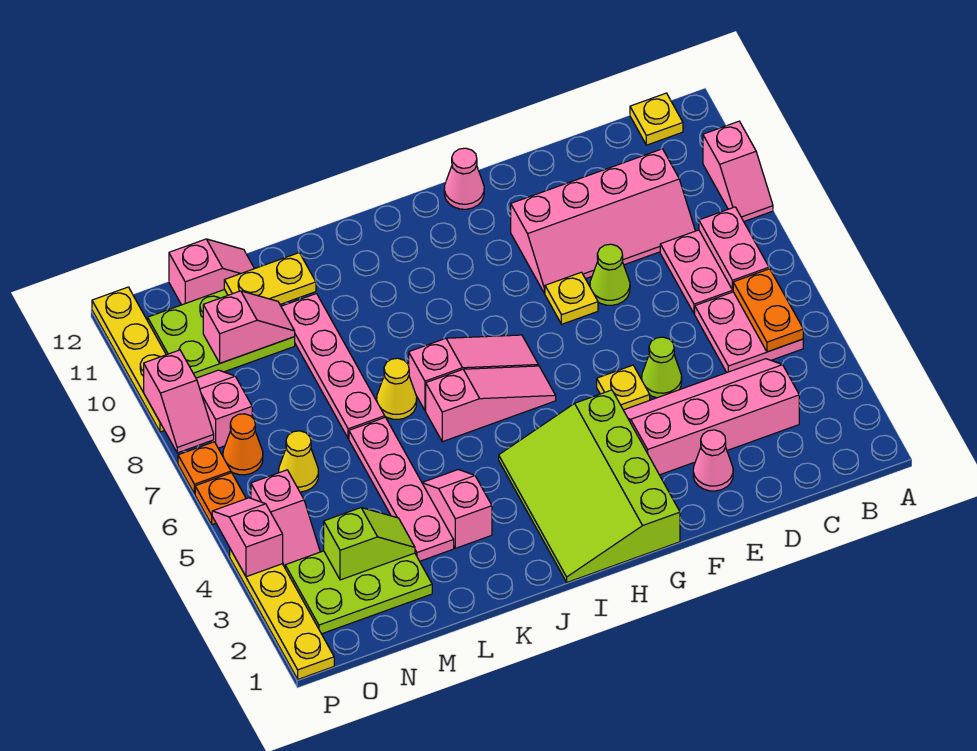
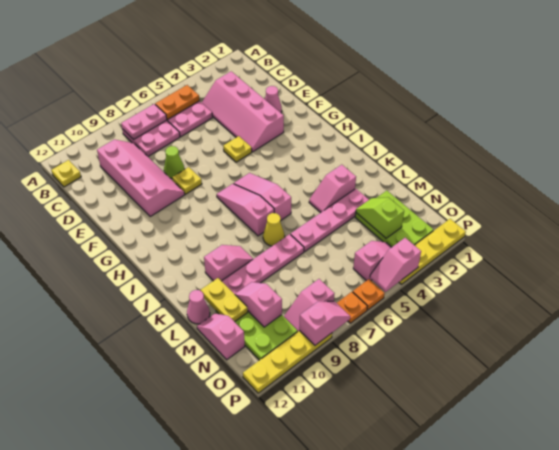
pink slope A9:A10 level 1 top 10 -> pink slope K9:K10 level 1 top 10
lime cone E5 level 1 -> none
lime slope G1:I4 level 1 top G -> none
pink cone G12 level 1 -> pink cone L12 level 1
yellow cone N6 level 1 -> none
orange cone O7 level 1 -> none

